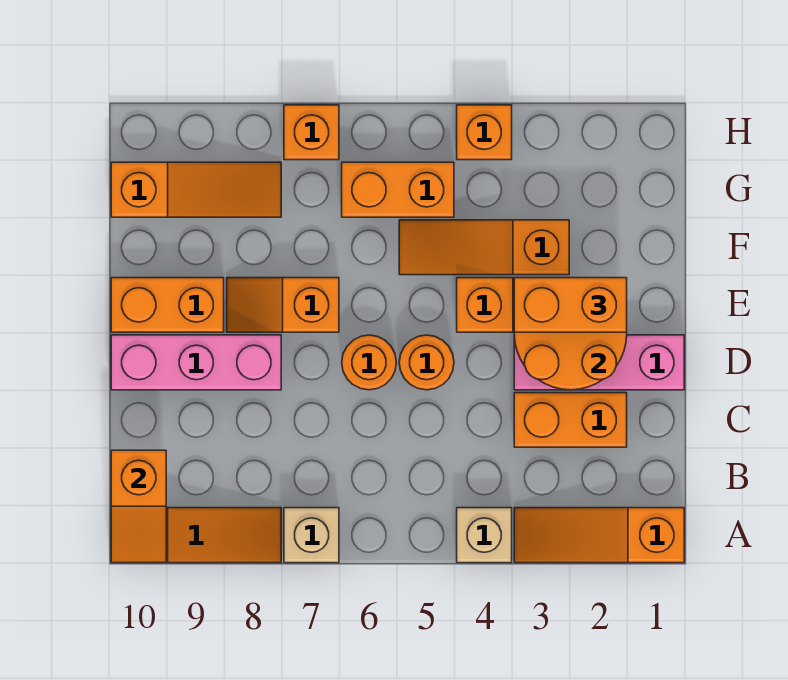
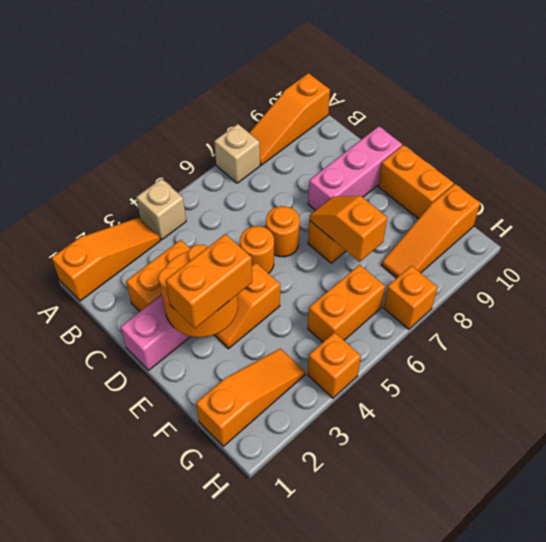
orange slope A10:B10 level 2 top B -> orange slope E7:F7 level 2 top F
orange brick E9:E10 level 1 -> orange brick E10:F10 level 1
orange slope F3:F5 level 1 top 3 -> orange slope G1:G3 level 1 top 1

